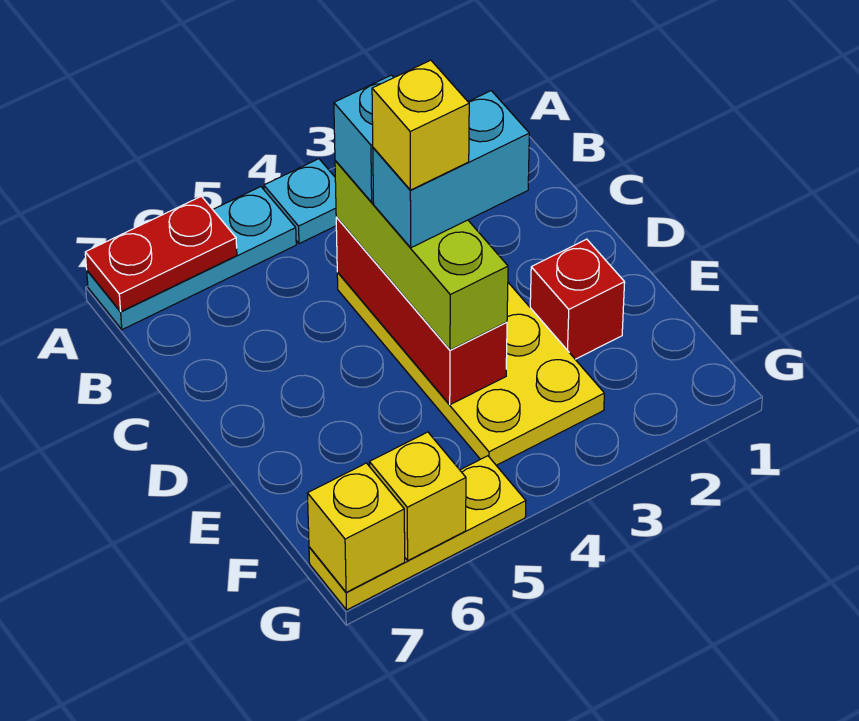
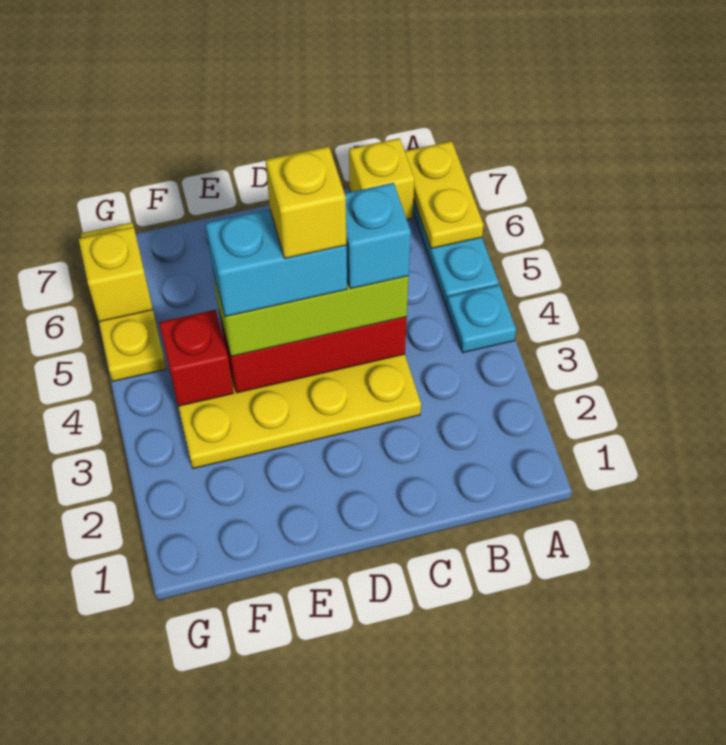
red plate A6:A7 level 2 -> yellow plate A6:A7 level 2
cyan brick D3:D4 level 4 -> cyan brick D4:E4 level 4
red brick E2 level 1 -> red brick F4 level 2
yellow brick G7 level 2 -> yellow brick B7 level 1

